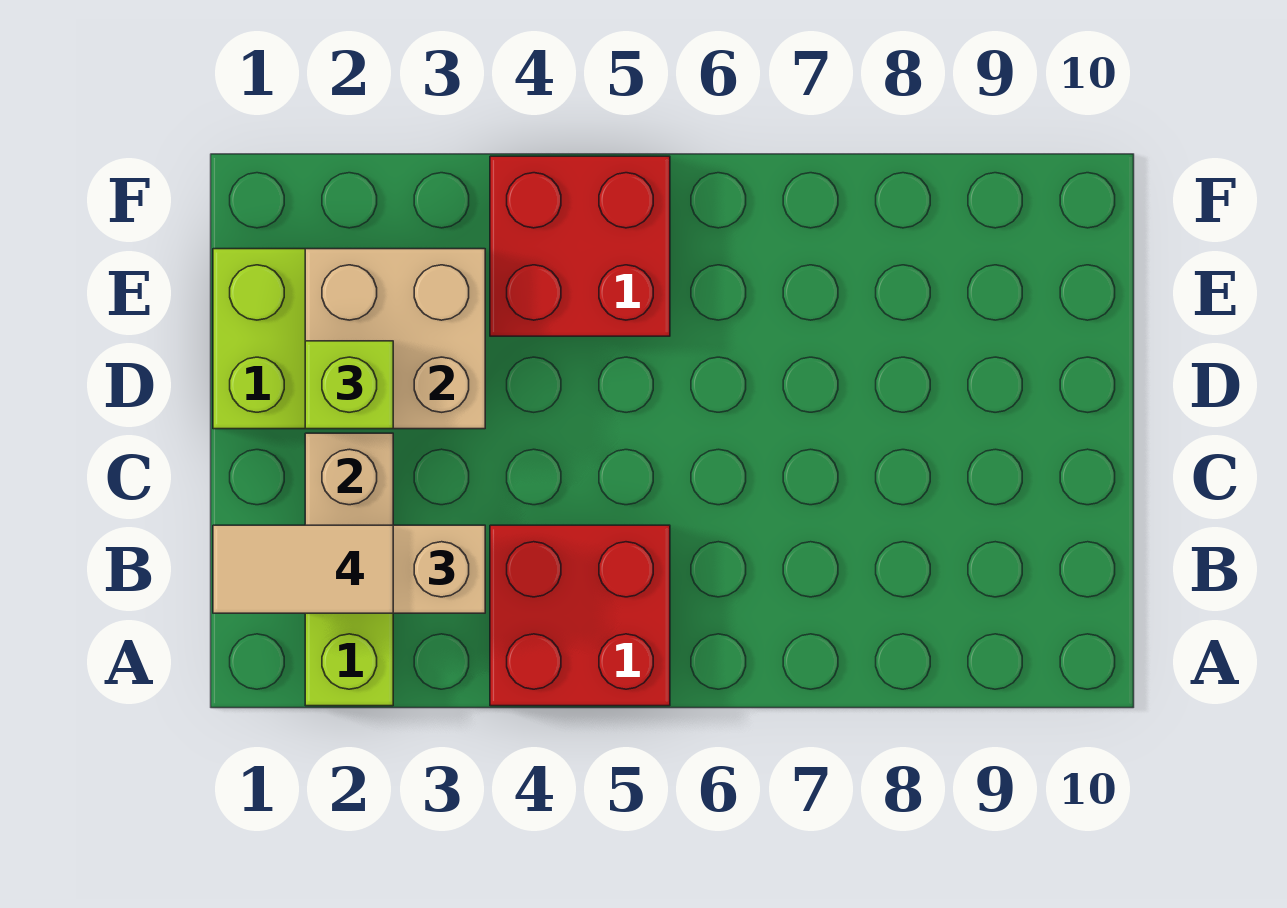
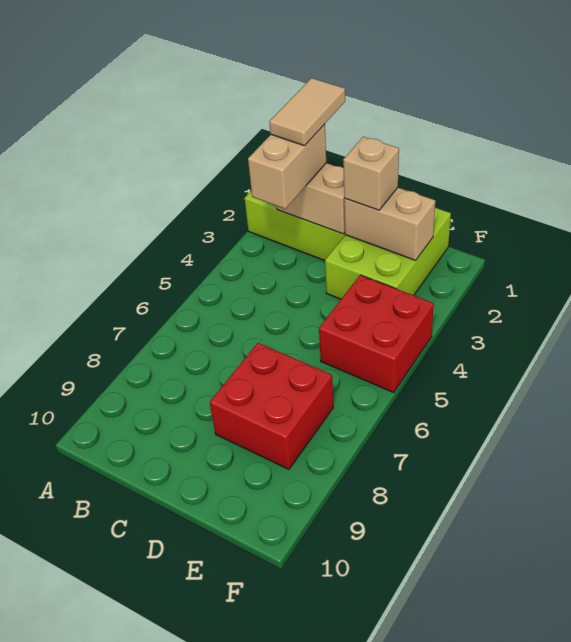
red brick A4:B5 level 1 -> red brick D7:E8 level 1
tan brick D2:E3 level 2 -> tan brick D2:E2 level 2
lime brick D2 level 3 -> tan brick D2 level 3

